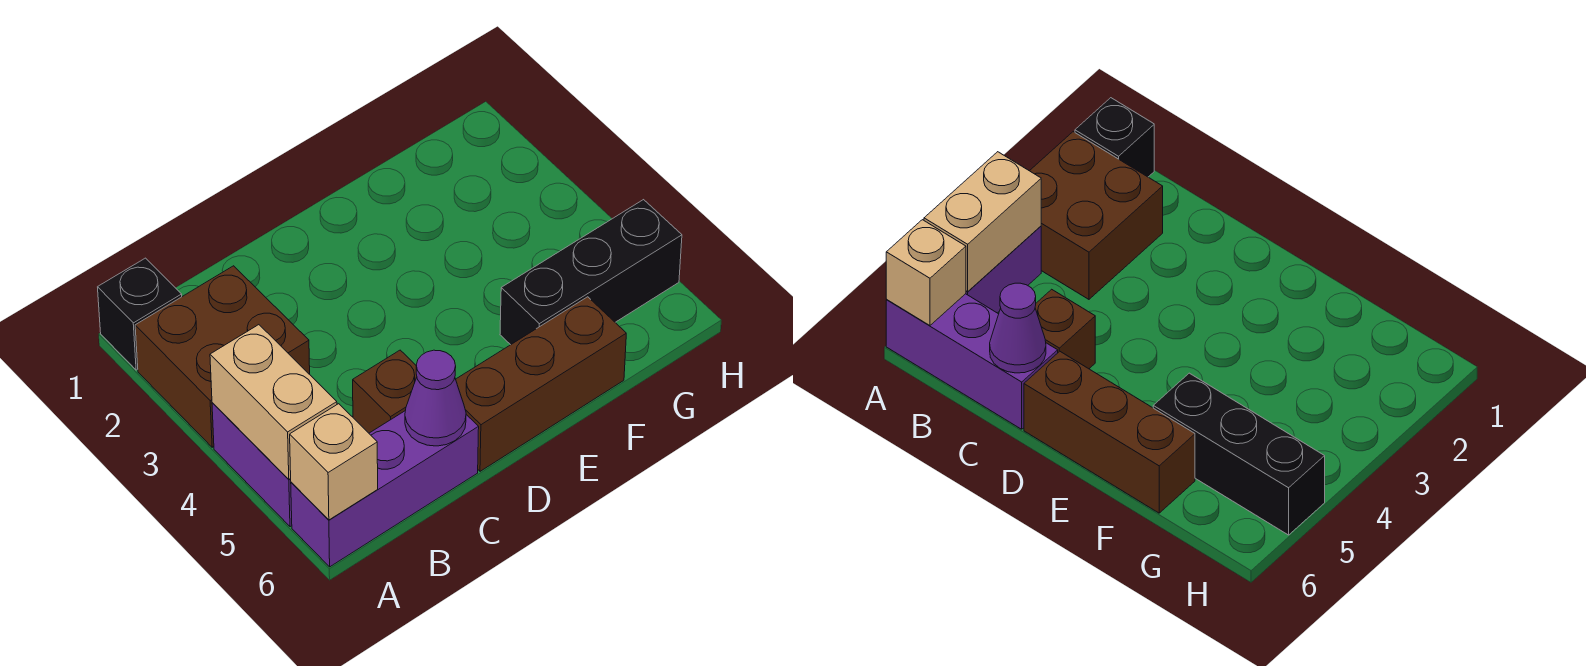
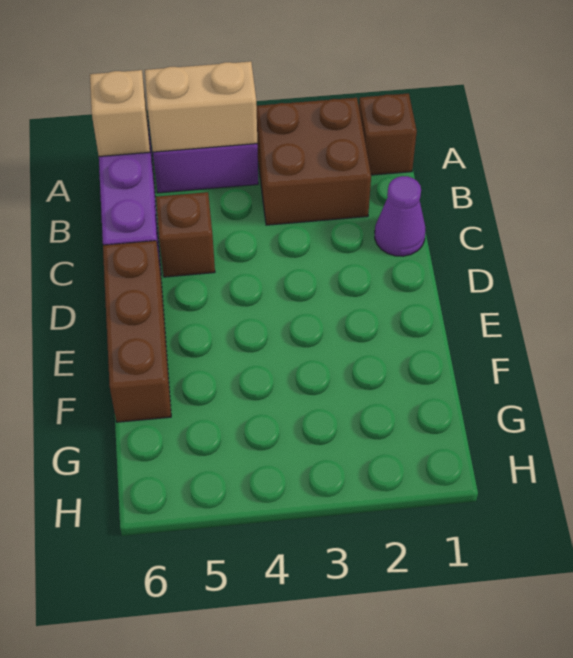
black brick A1 level 1 -> brown brick A1 level 1
purple cone C6 level 2 -> purple cone C1 level 1
black brick F5:H5 level 1 -> none

